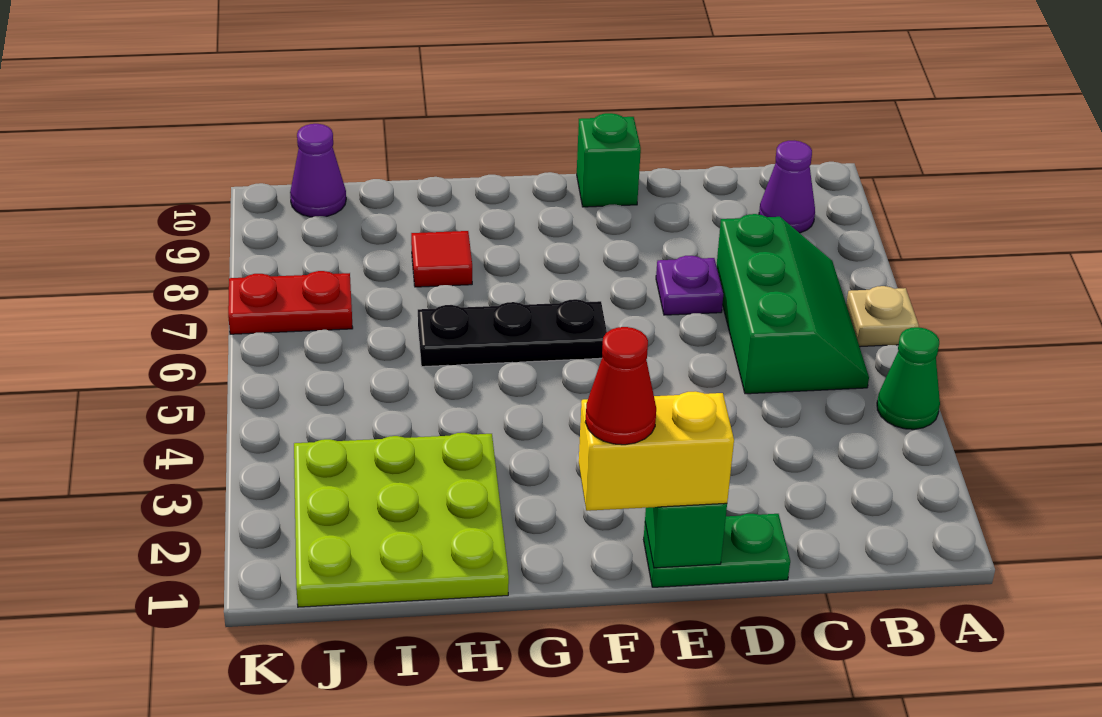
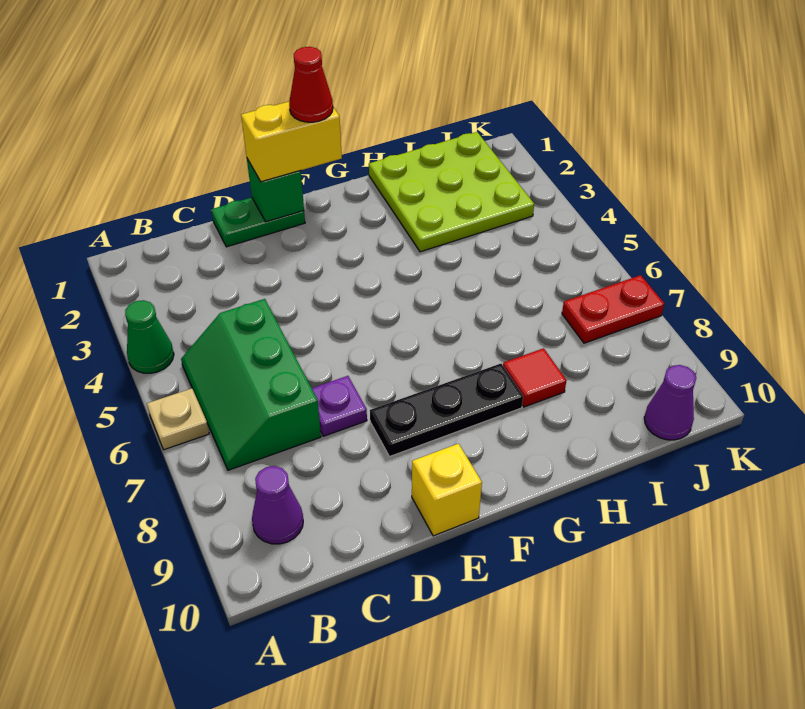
green brick E10 level 1 -> yellow brick E10 level 1
black plate F6:H6 level 1 -> black plate E8:G8 level 1

